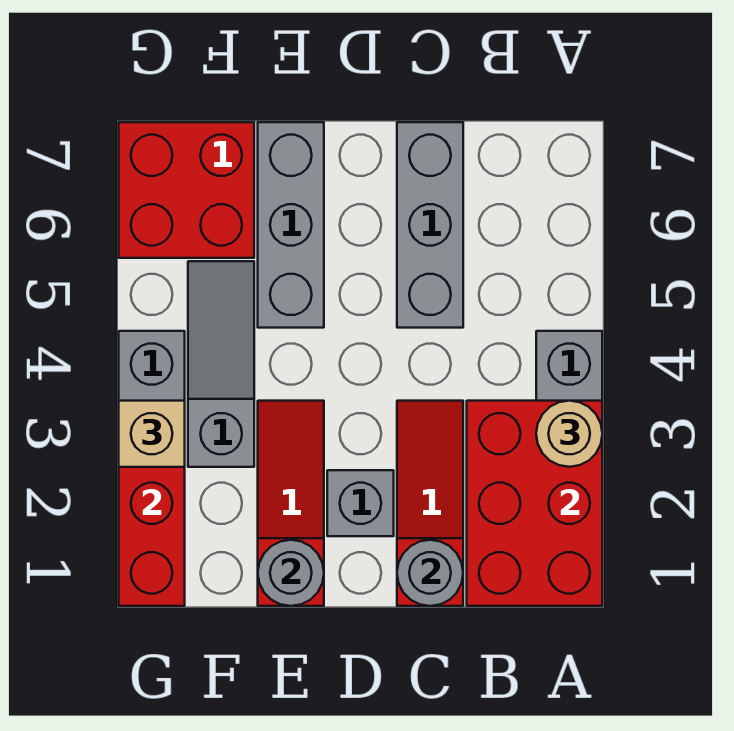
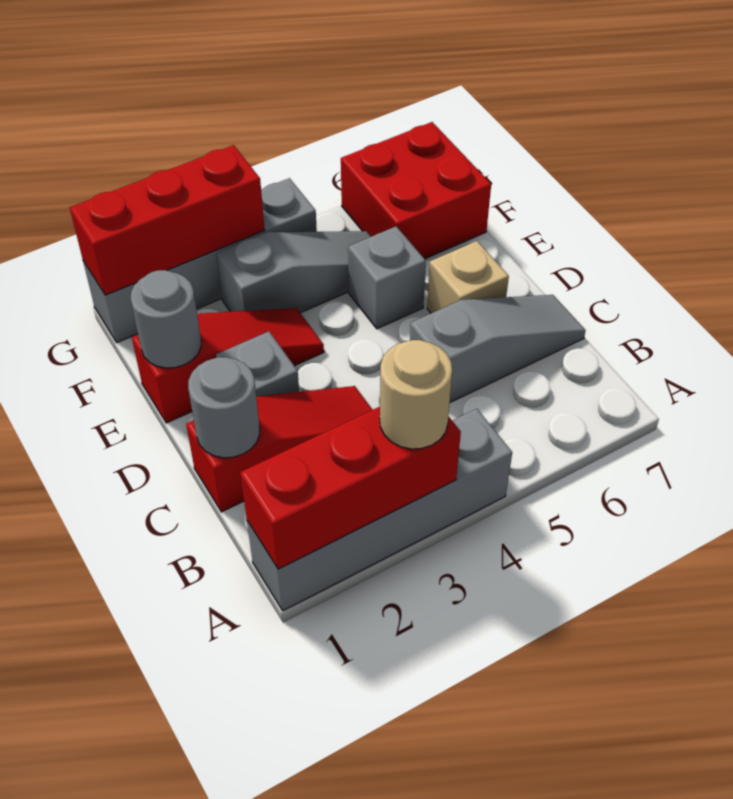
red brick A1:B3 level 2 -> red brick A1:A3 level 2
grey brick C5:C7 level 1 -> grey slope C5:C7 level 1 top 5
grey brick E5:E7 level 1 -> grey brick E5 level 1
tan brick G3 level 3 -> tan brick D6 level 1

